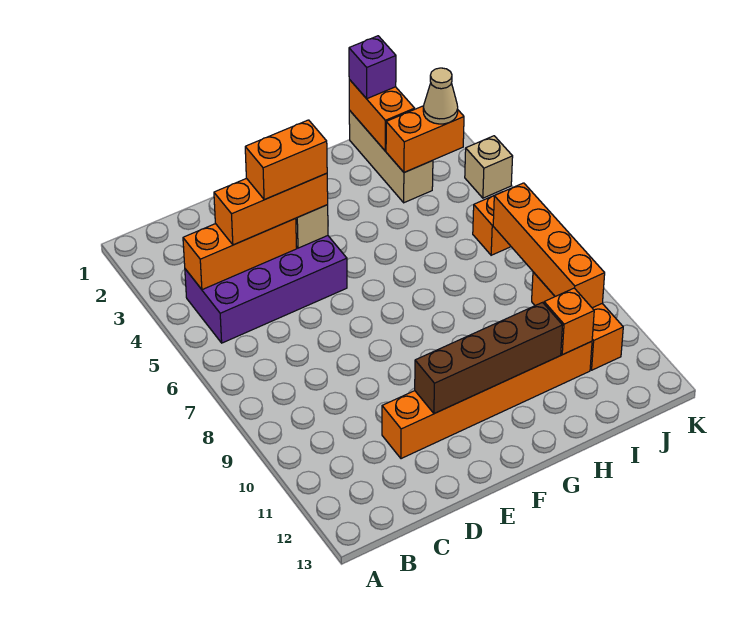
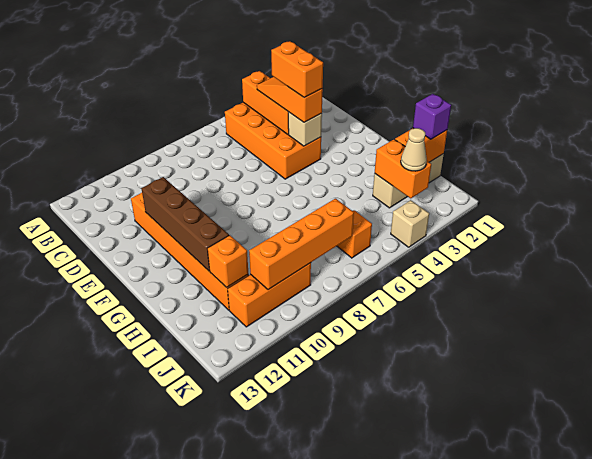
purple brick B4:E5 level 1 -> orange brick B4:E5 level 1
orange brick C4:E4 level 3 -> orange slope C4:E4 level 3 top E

